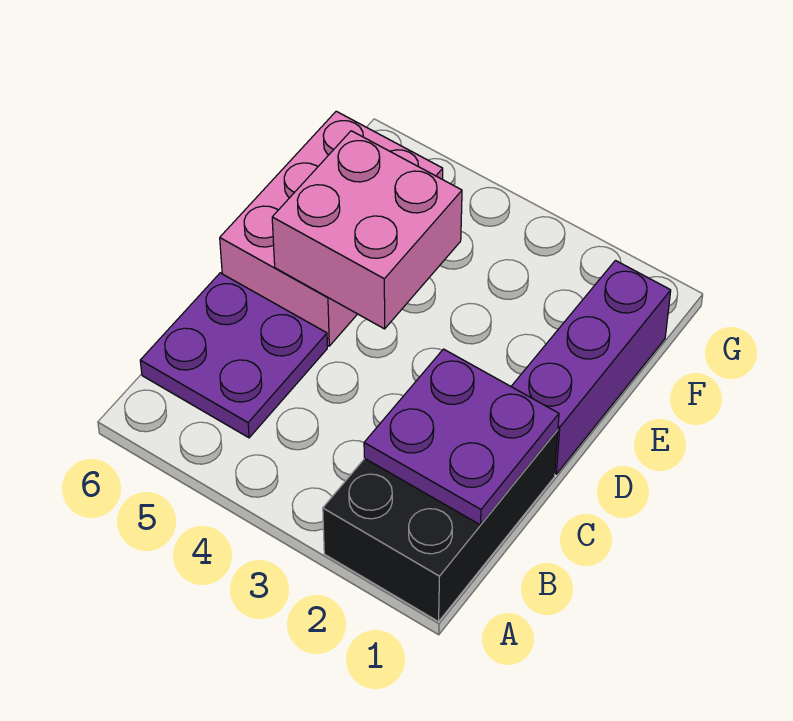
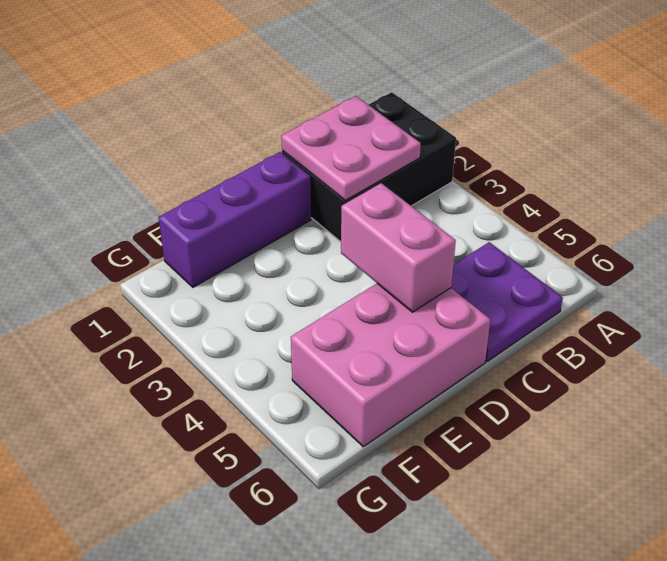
purple plate B1:C2 level 2 -> pink plate B1:C2 level 2
pink brick D4:E5 level 2 -> pink brick D4:D5 level 2

